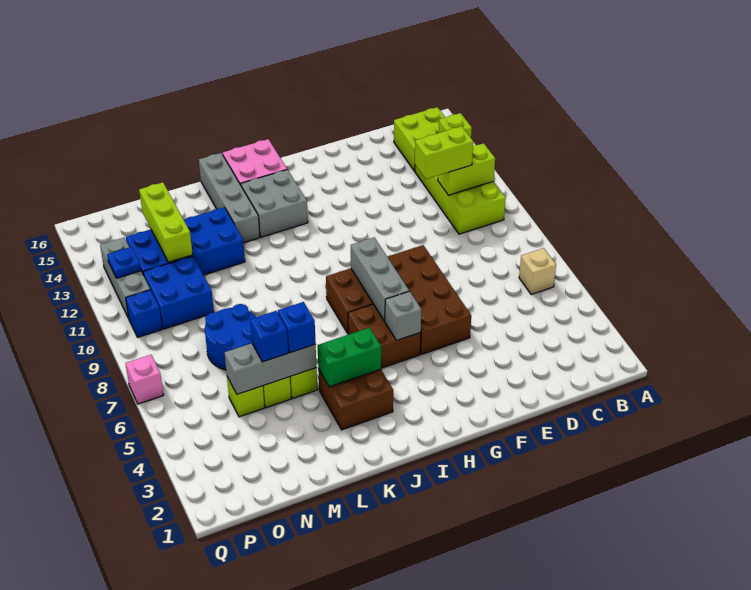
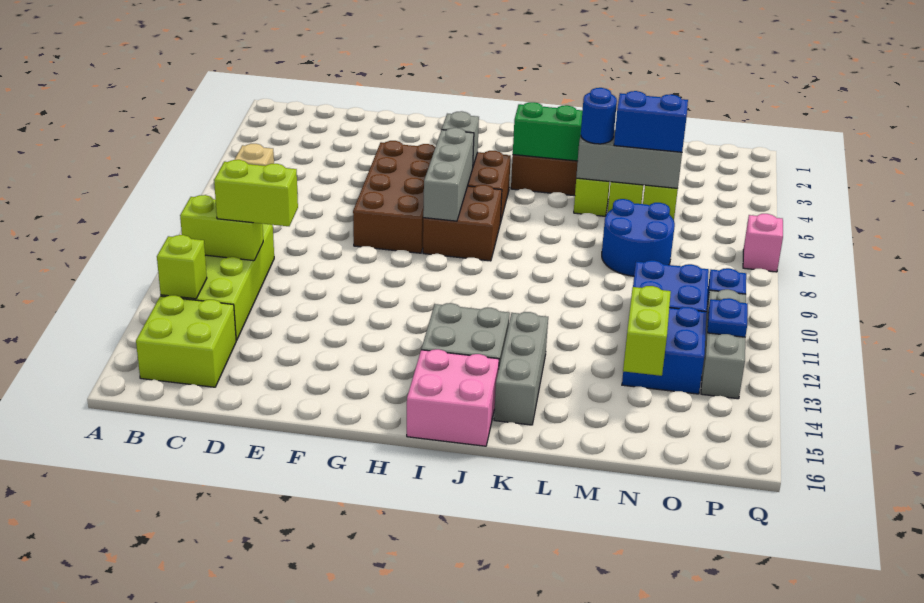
grey brick K13:K16 level 1 -> grey brick K13:K15 level 1
blue brick L5 level 3 -> blue round brick L5 level 3
blue brick L12:O13 level 1 -> blue brick N12:O13 level 1
blue brick M5 level 3 -> blue brick M5:N5 level 3
lime brick N12:N14 level 2 -> lime brick N13:N14 level 2

